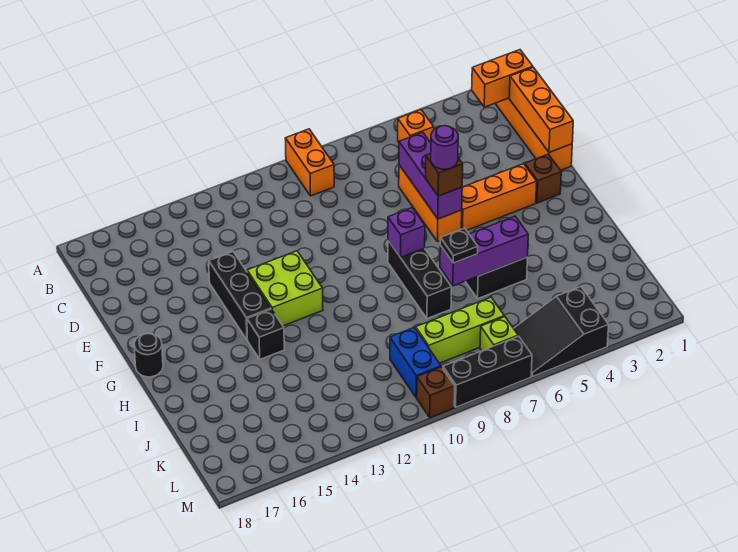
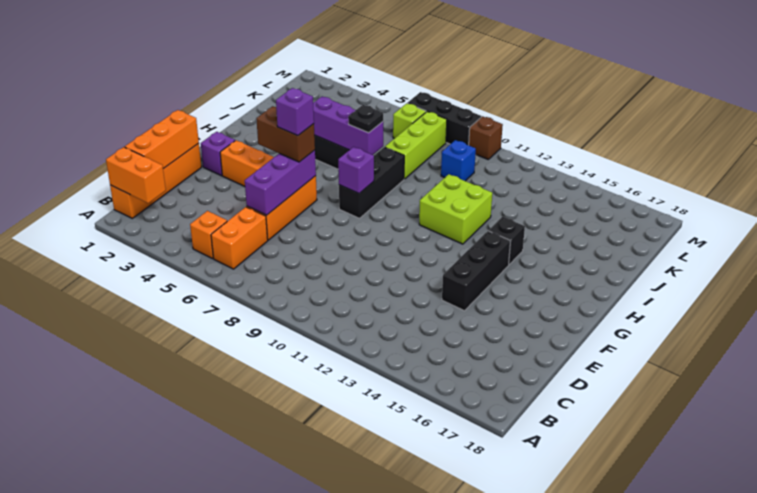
orange brick A9:B9 level 1 -> orange brick B6:C6 level 1
brown brick F2 level 1 -> purple brick F2 level 1
brown brick F6 level 3 -> brown brick F5:F6 level 3
purple round brick F6 level 4 -> purple brick F6 level 4
lime brick F12:G13 level 1 -> lime brick H11:I12 level 1
black round brick G18 level 1 -> none
lime brick K7:K9 level 1 -> lime brick J8:L8 level 1
blue brick K10:L10 level 1 -> blue brick K10 level 1
black slope L4:M6 level 1 top 4 -> none

